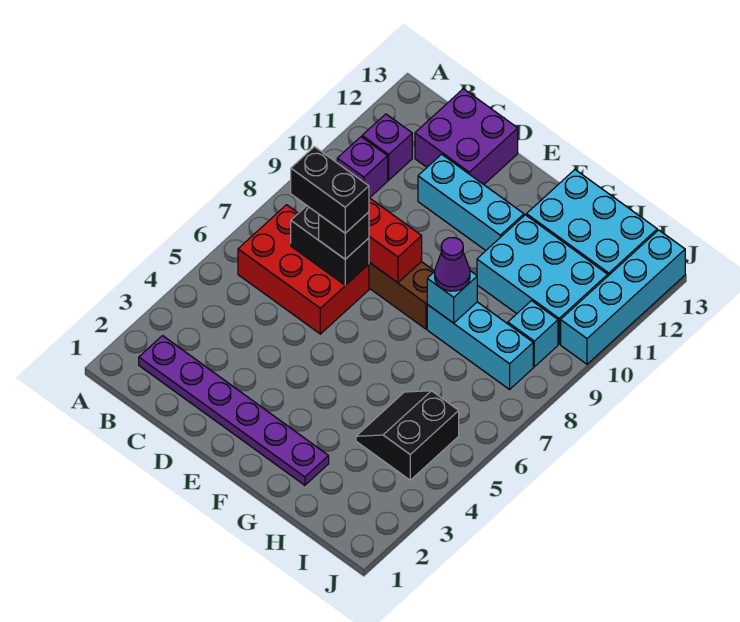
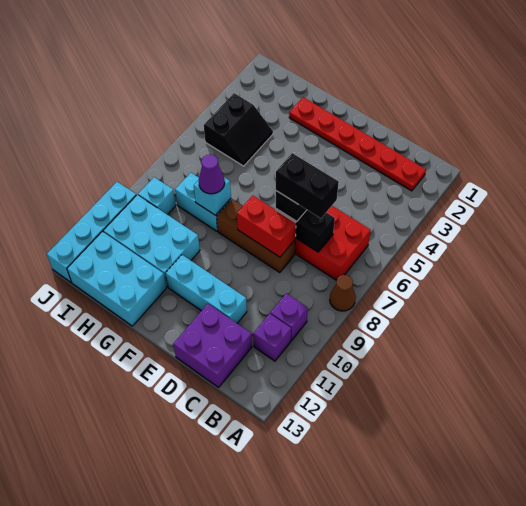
none -> brown cone A8 level 1
purple plate B2:G2 level 1 -> red plate B2:G2 level 1
cyan brick G8:I8 level 1 -> cyan brick G8:H8 level 1

